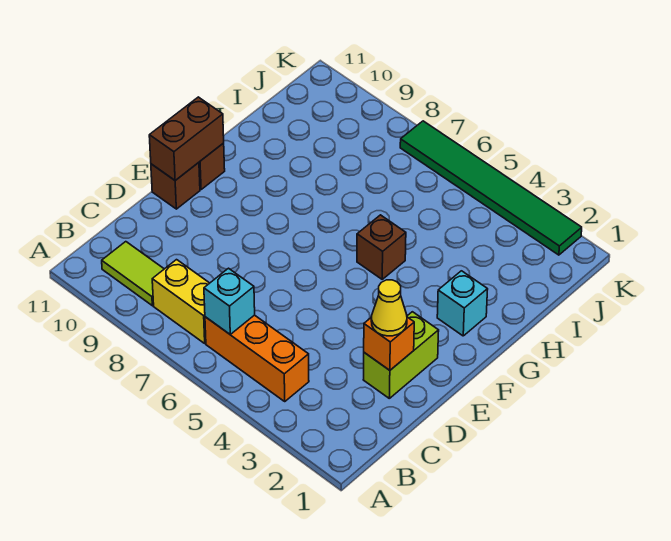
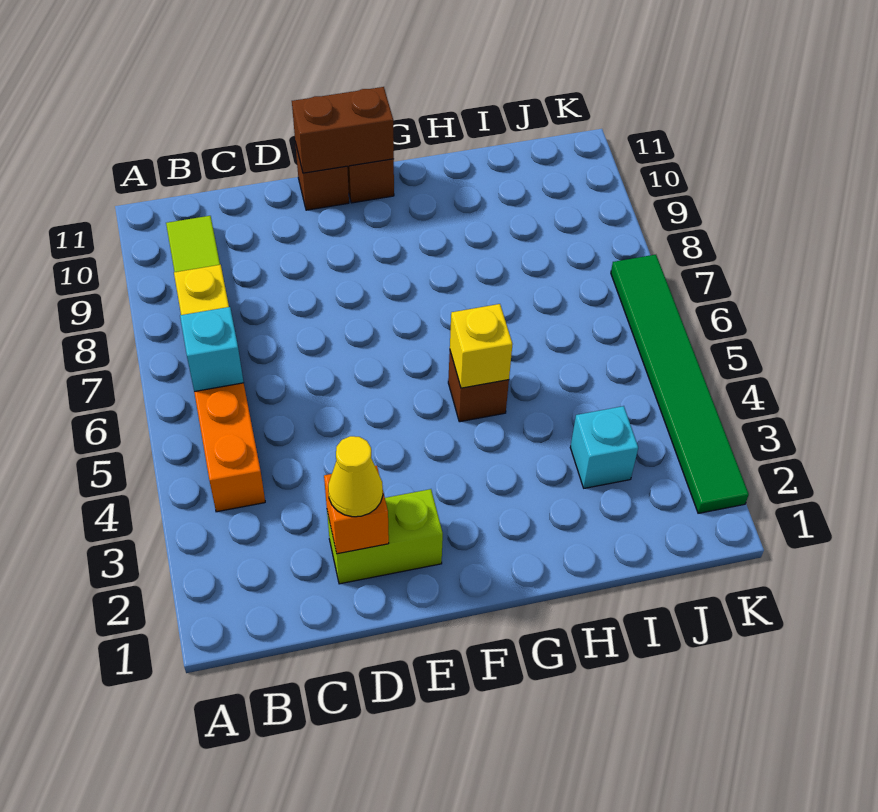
cyan brick G2 level 1 -> cyan brick I3 level 1
none -> yellow brick G5 level 2

